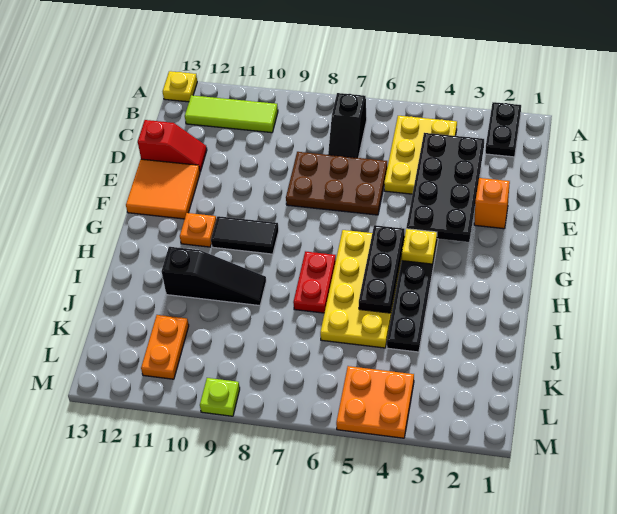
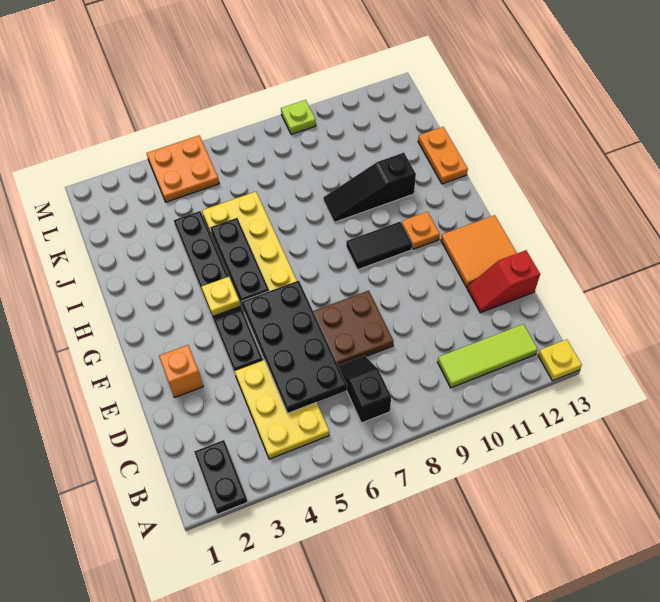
black plate C3:F4 level 2 -> black plate C5:F6 level 2
red plate H7:I7 level 1 -> none
orange plate K11:L11 level 1 -> orange plate I13:J13 level 1

